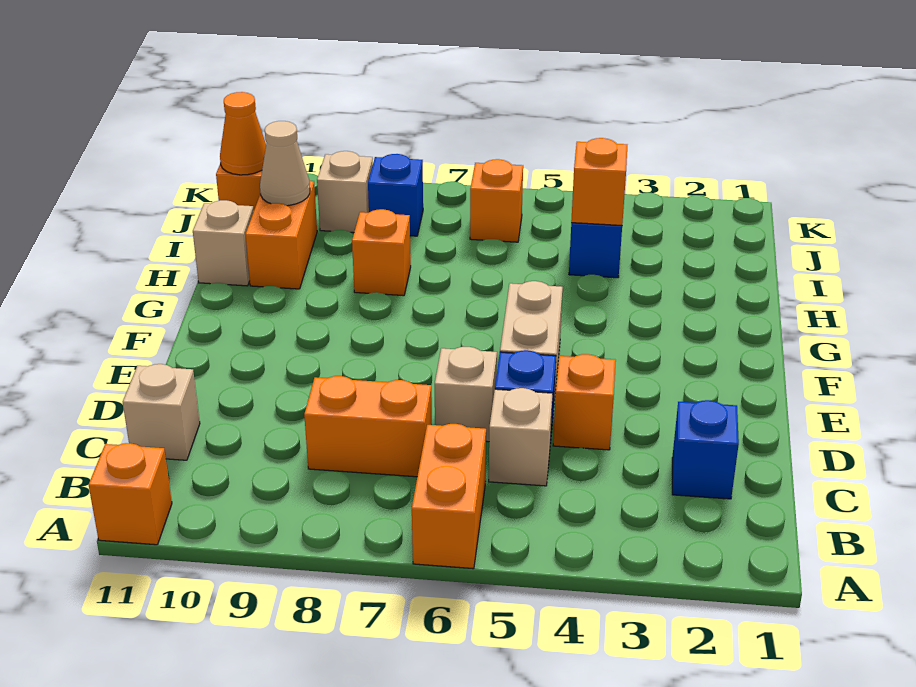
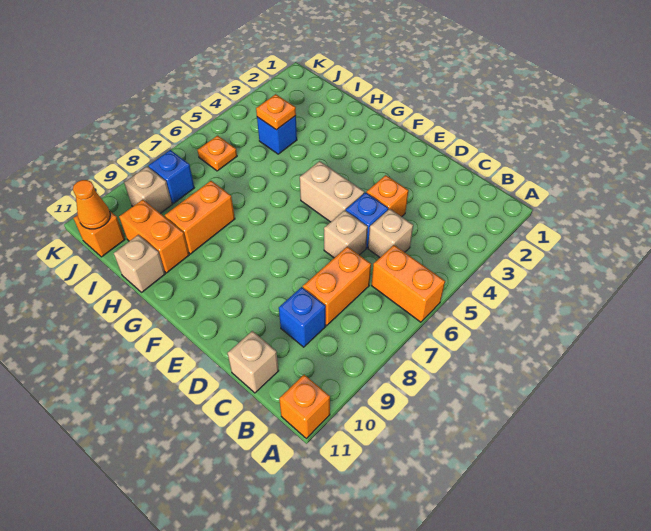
blue brick C2 level 1 -> blue brick C9 level 1
orange brick H8 level 1 -> orange brick H8:H9 level 1
orange brick I4 level 2 -> orange plate I4 level 2
tan cone I10 level 2 -> none
orange brick J6 level 1 -> orange plate J6 level 1

